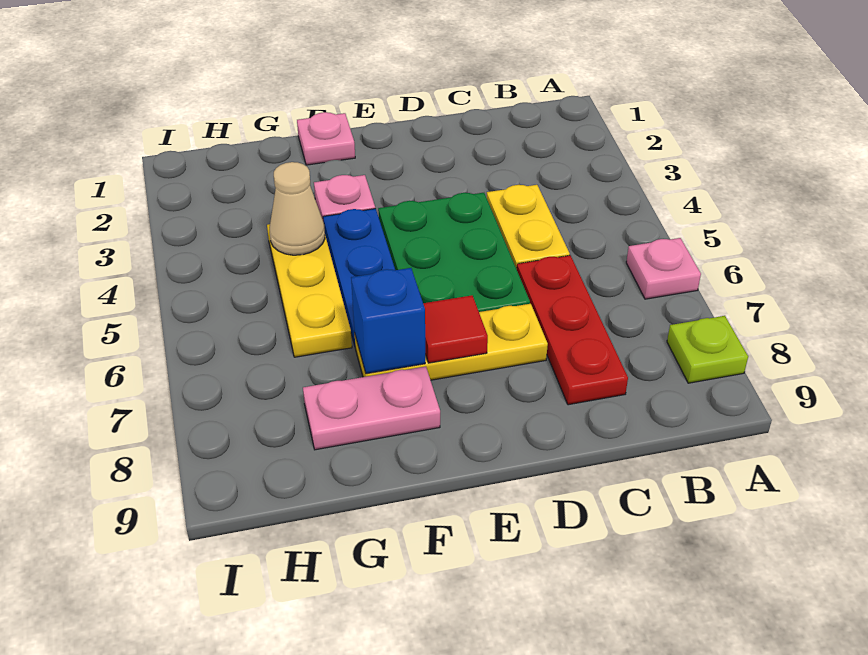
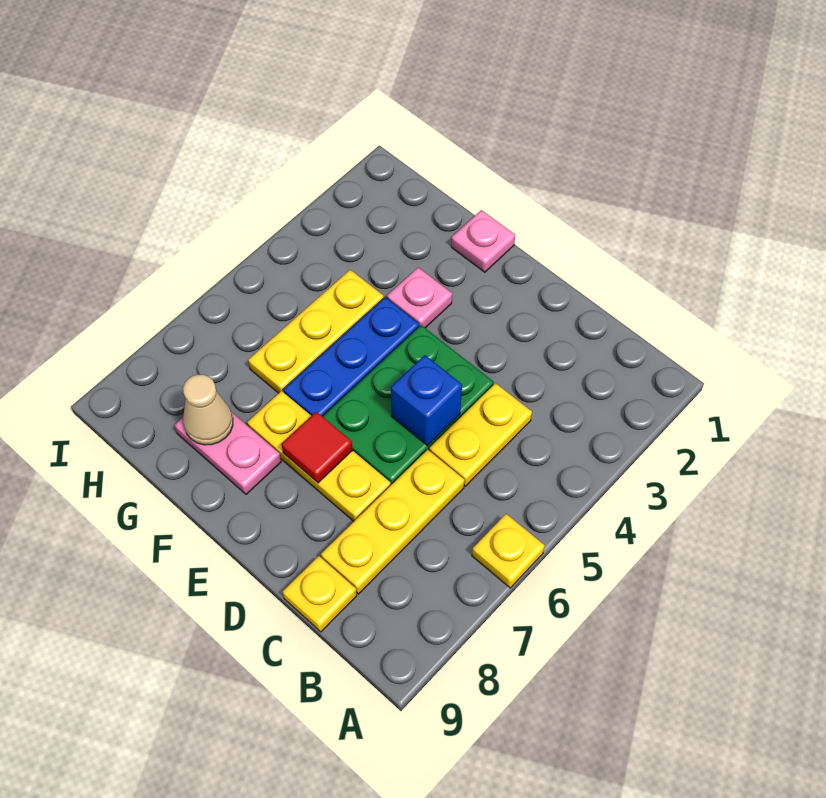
pink plate A6 level 1 -> yellow plate A6 level 1
lime plate A8 level 1 -> none
red plate C6:C8 level 1 -> yellow plate C6:C8 level 1
none -> yellow plate C9 level 1
blue brick F7 level 2 -> blue brick D5 level 2
tan cone G4 level 2 -> tan cone G8 level 2

